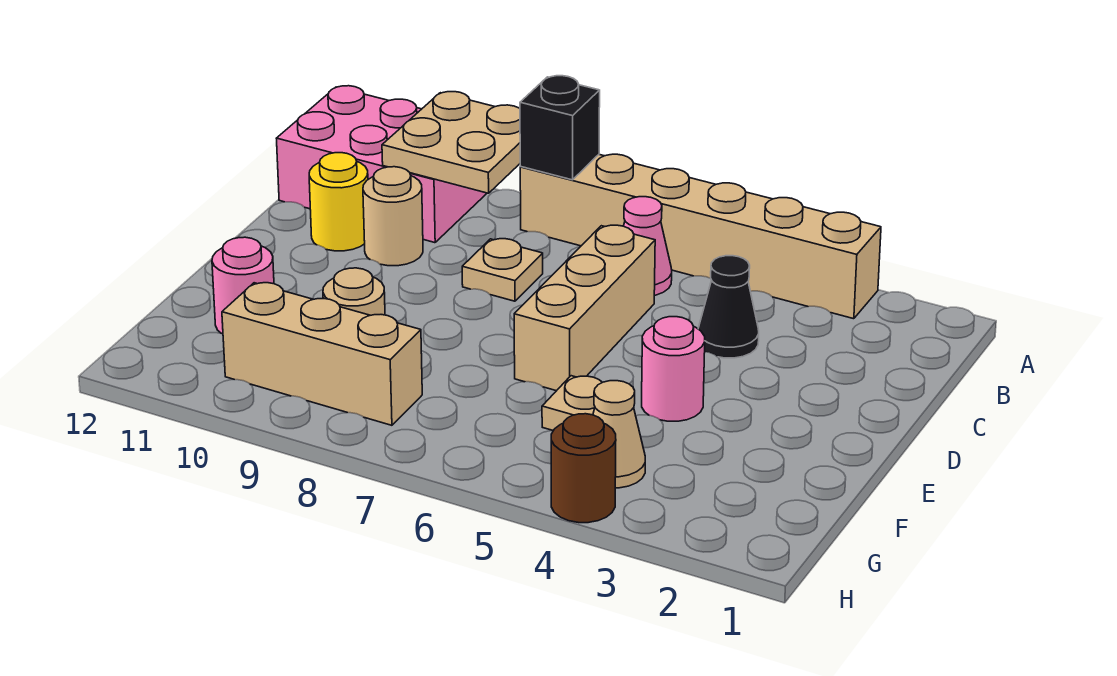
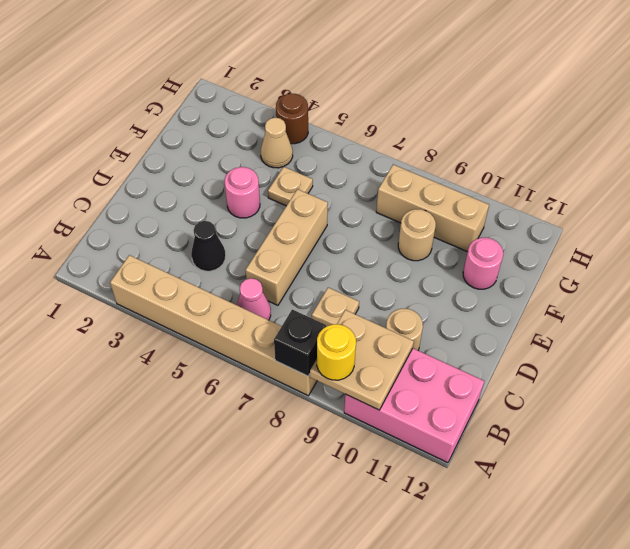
yellow round brick C11 level 1 -> yellow round brick A9 level 3

